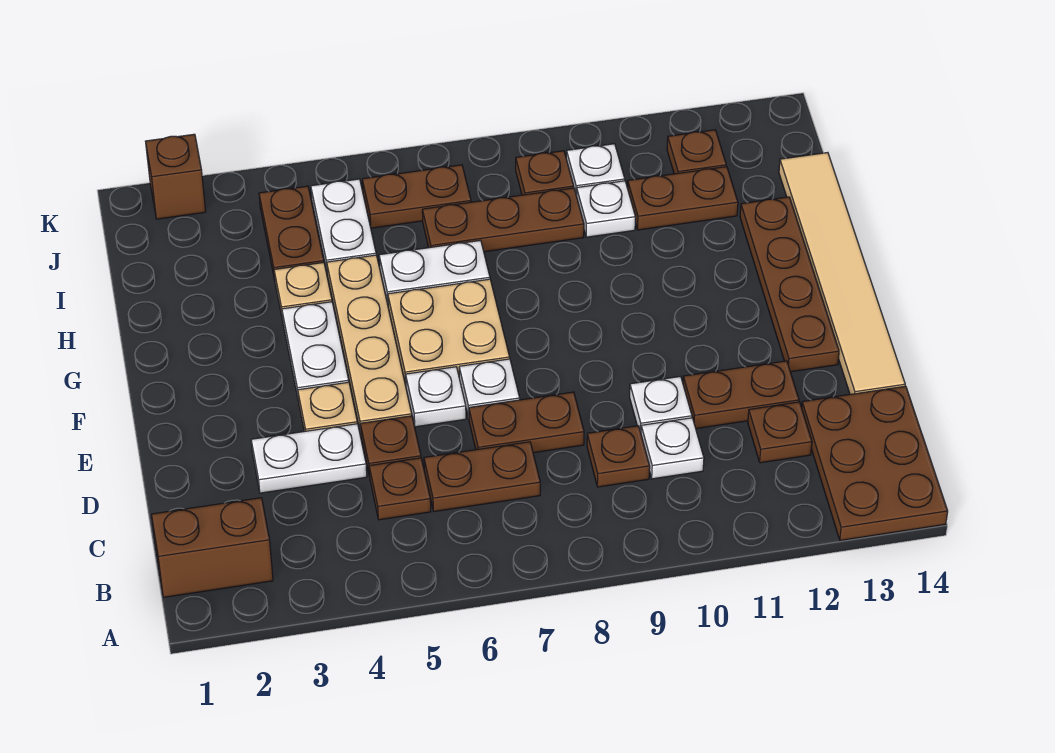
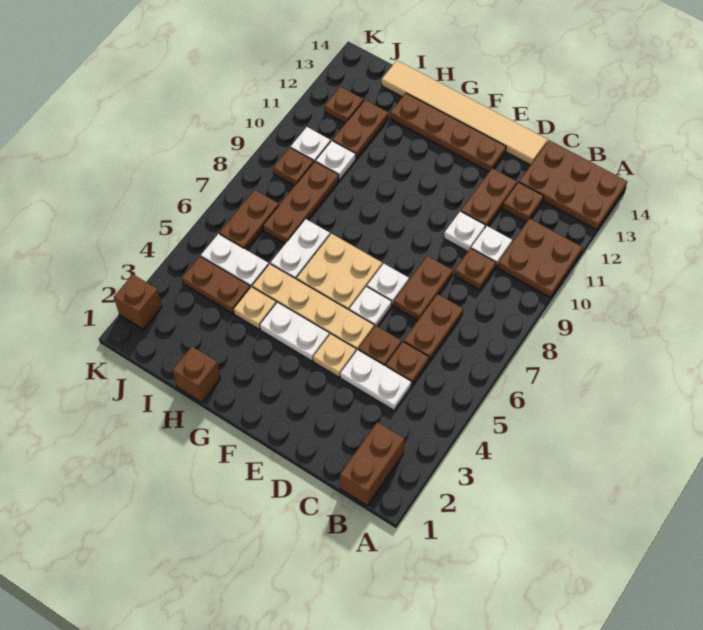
none -> brown plate A10:B11 level 1
white plate D3:D4 level 1 -> white plate C4:D4 level 1
none -> brown brick H1 level 1

